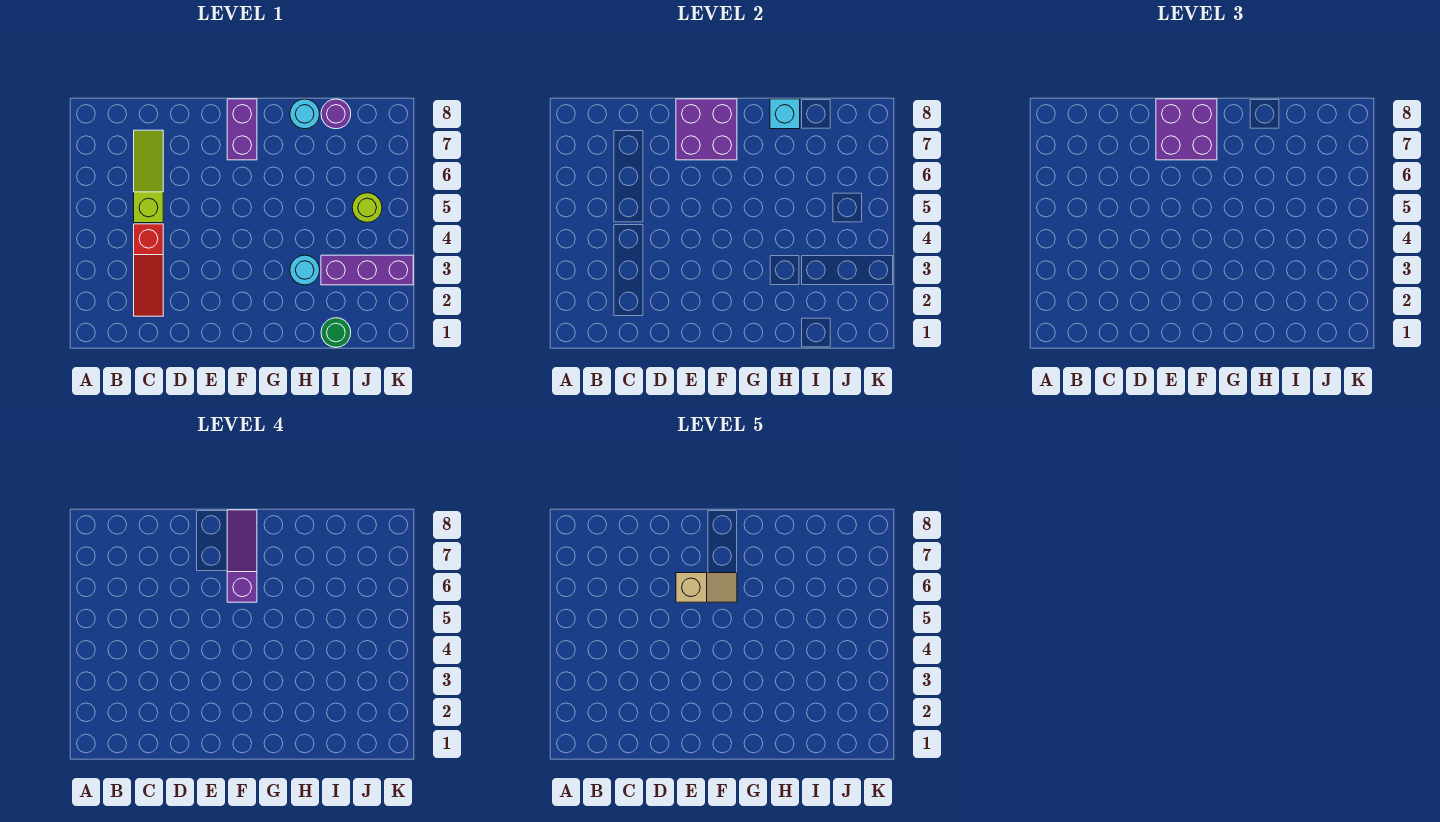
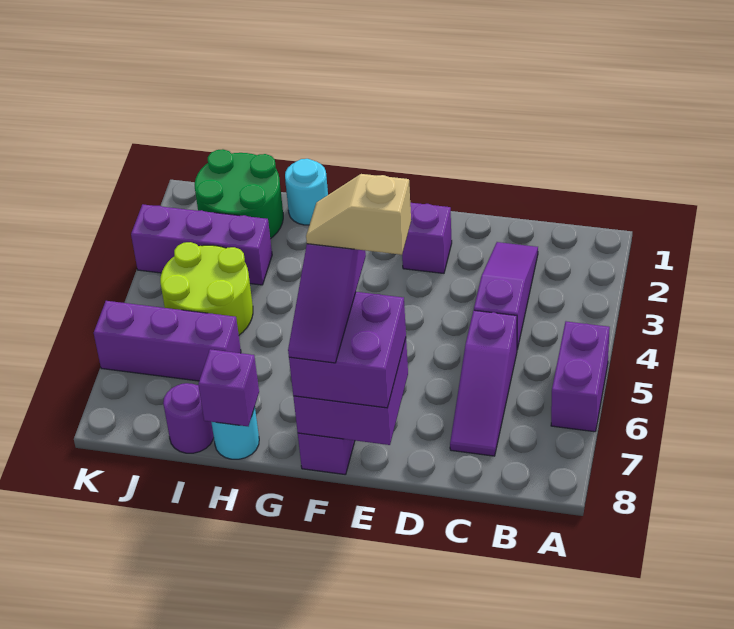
none -> purple brick A5:A6 level 1
red slope C2:C4 level 1 top 4 -> purple slope C2:C4 level 1 top 4
lime slope C5:C7 level 1 top 5 -> purple slope C5:C7 level 1 top 5
none -> purple brick E2 level 1
cyan round brick H3 level 1 -> cyan round brick H1 level 1
cyan brick H8 level 2 -> purple brick H8 level 2
green round brick I1 level 1 -> green round brick I1:J2 level 1
none -> purple brick I6:K6 level 1
lime round brick J5 level 1 -> lime round brick I4:J5 level 1

